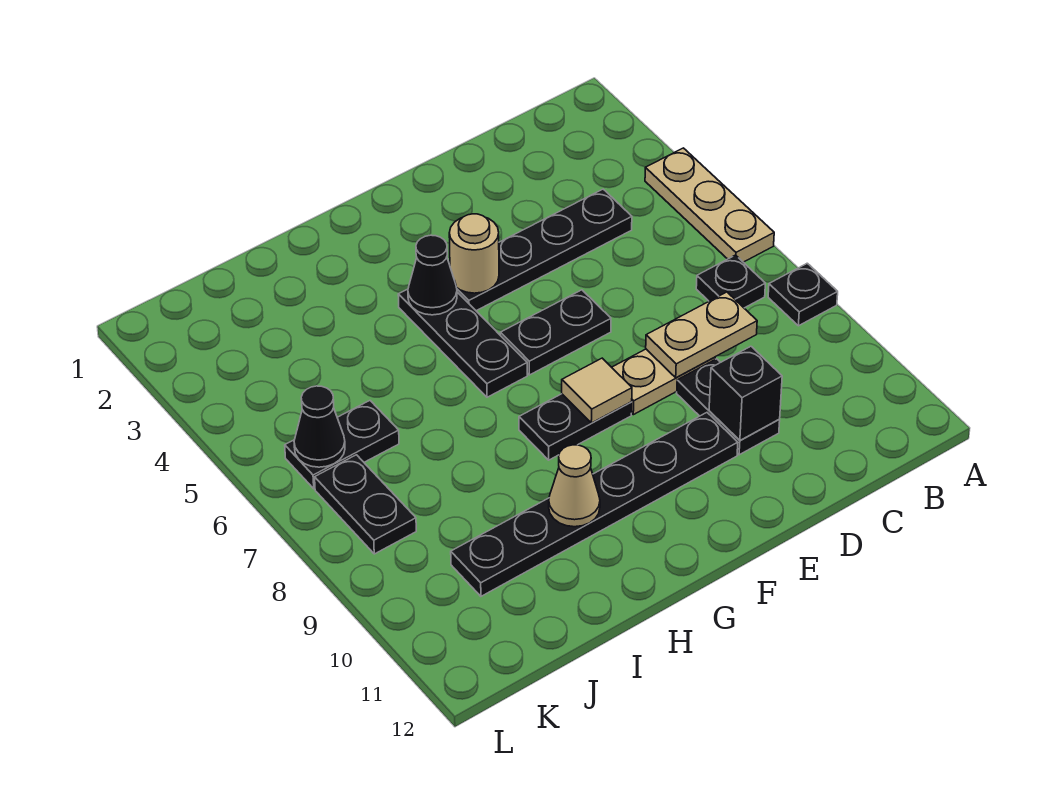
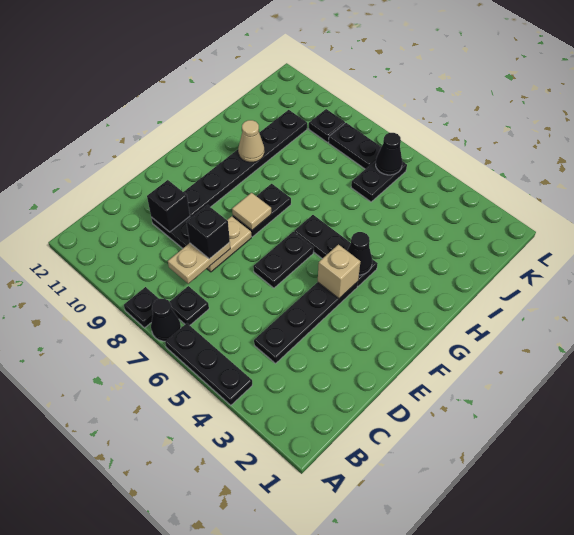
tan plate A4:A6 level 1 -> black plate A4:A6 level 1
none -> black cone A7 level 1
none -> black brick D8 level 3
tan round brick F4 level 2 -> tan brick F4 level 2
none -> black plate K9 level 1

